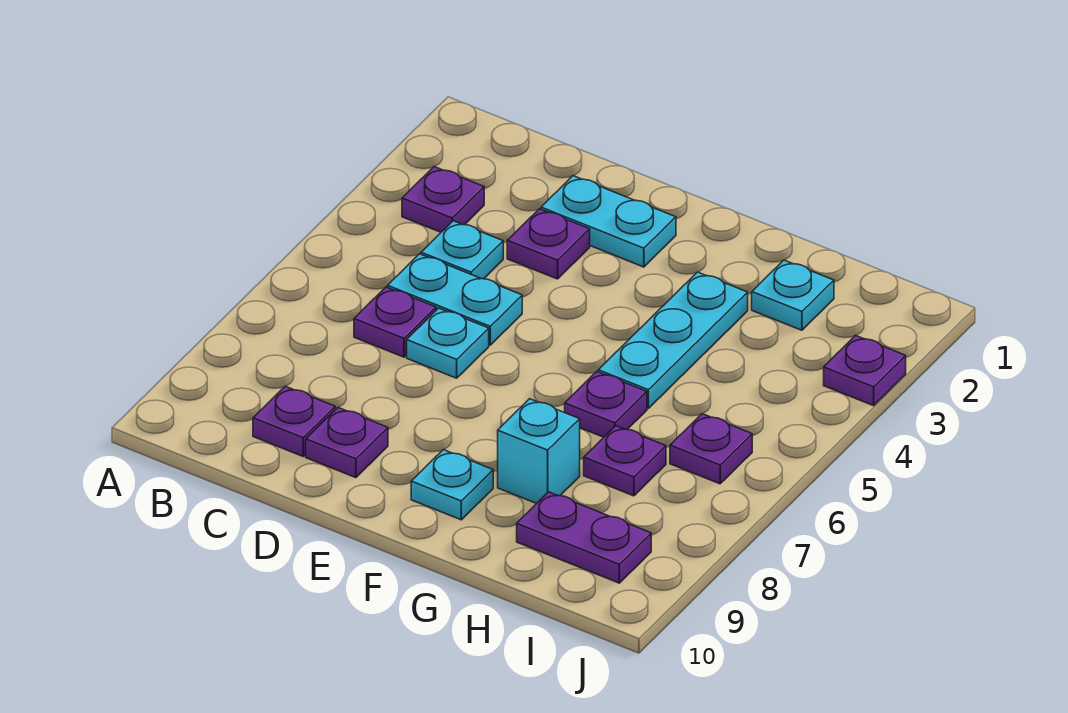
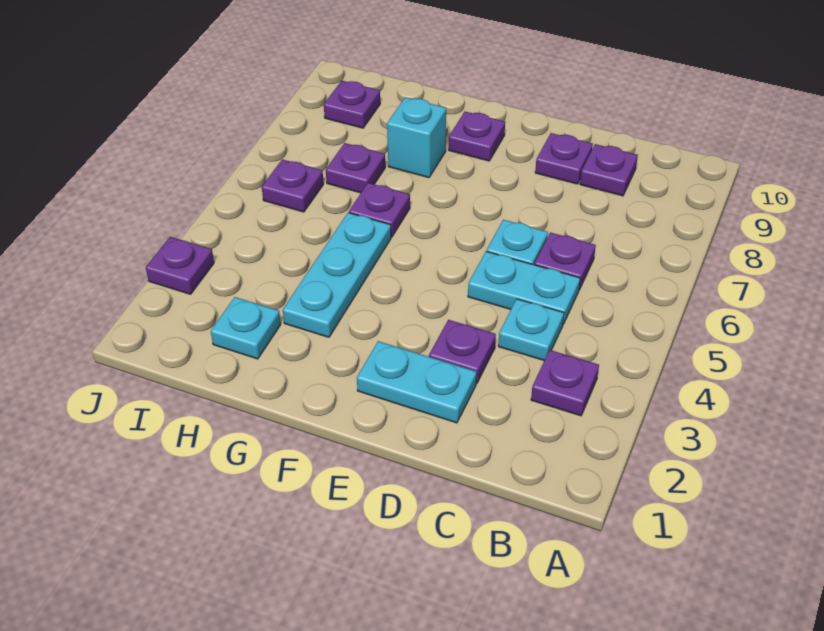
cyan plate F9 level 1 -> purple plate F9 level 1
purple plate H9:I9 level 1 -> purple plate I9 level 1

